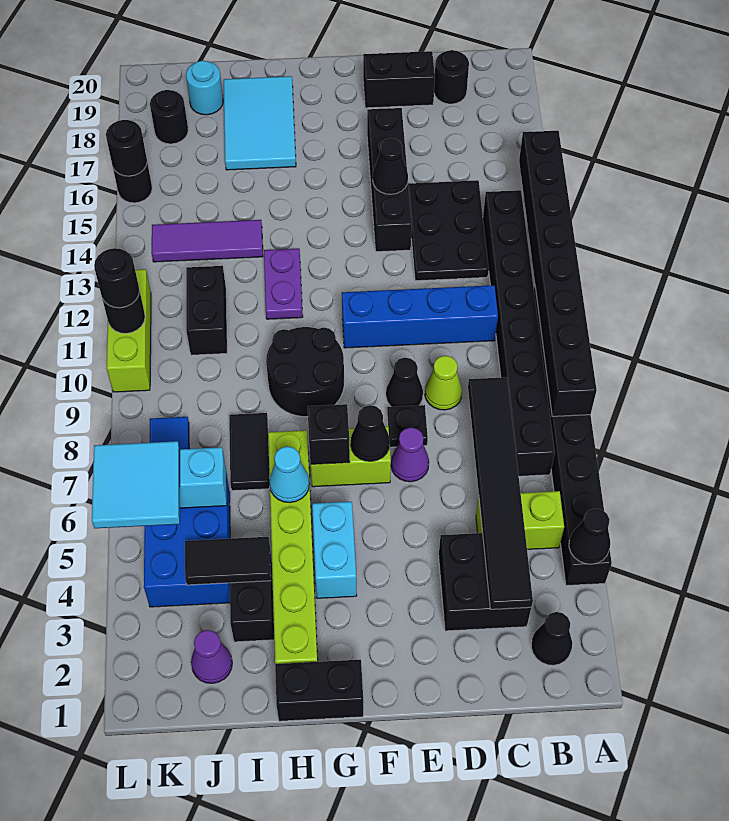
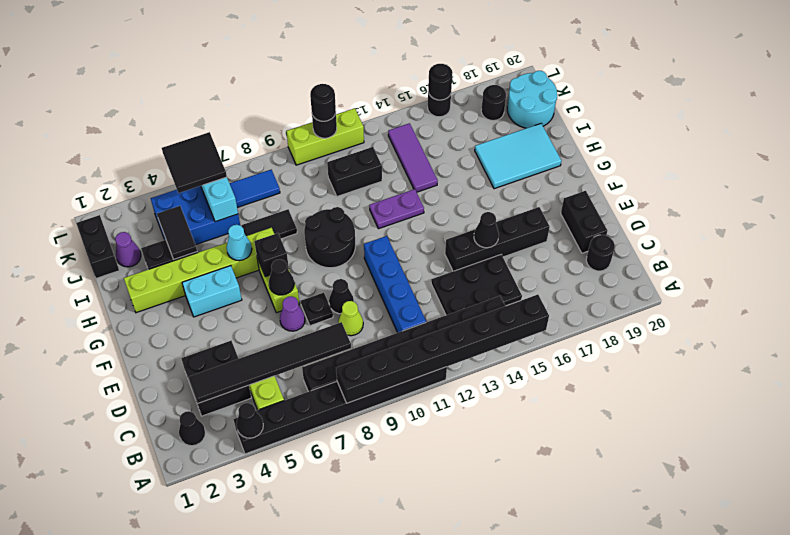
black brick G1:H1 level 1 -> black brick J1:K1 level 1
cyan round brick J19 level 1 -> cyan round brick J19:K20 level 1
cyan tile K5:L6 level 3 -> black tile K5:L6 level 3

